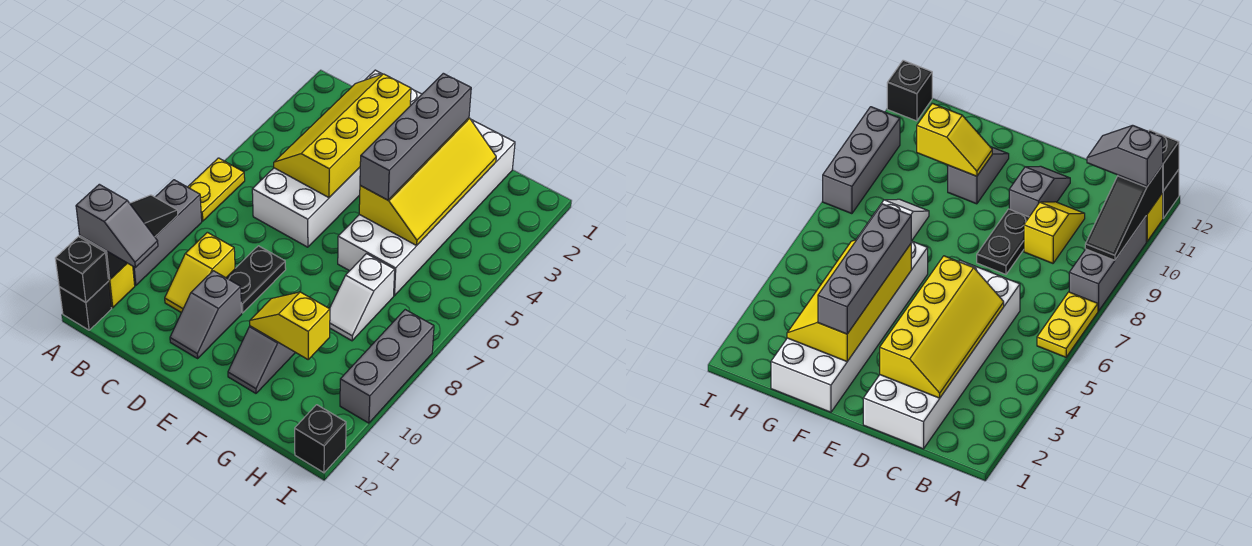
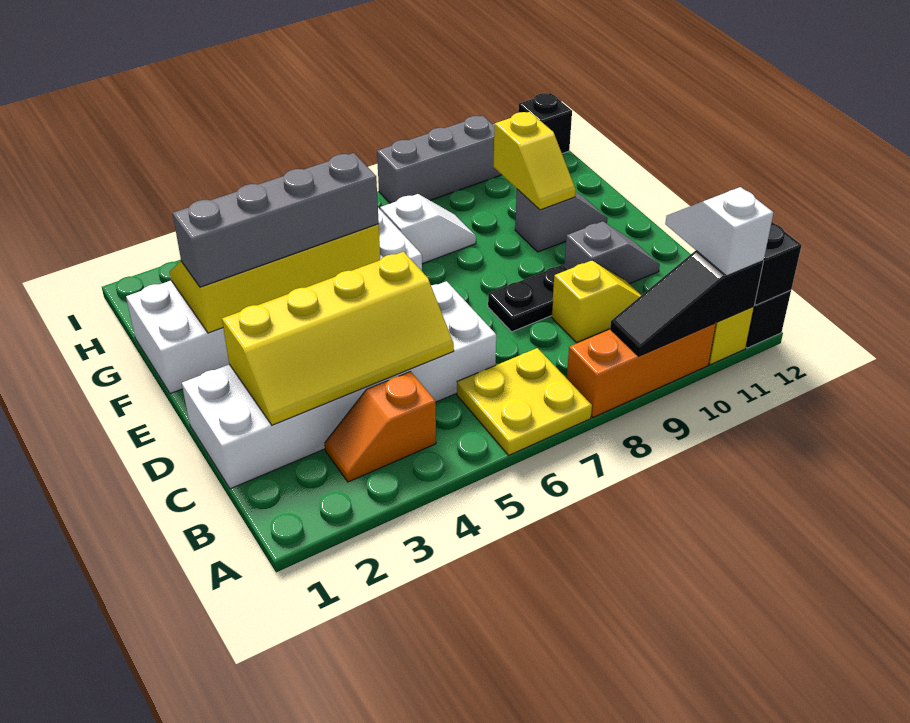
yellow plate A6:A7 level 1 -> yellow plate A6:B7 level 1
grey brick A8:A10 level 1 -> orange brick A8:A10 level 1
grey slope A11:B11 level 3 top A -> white slope A11:B11 level 3 top A
none -> orange slope B3:B4 level 1 top 4

